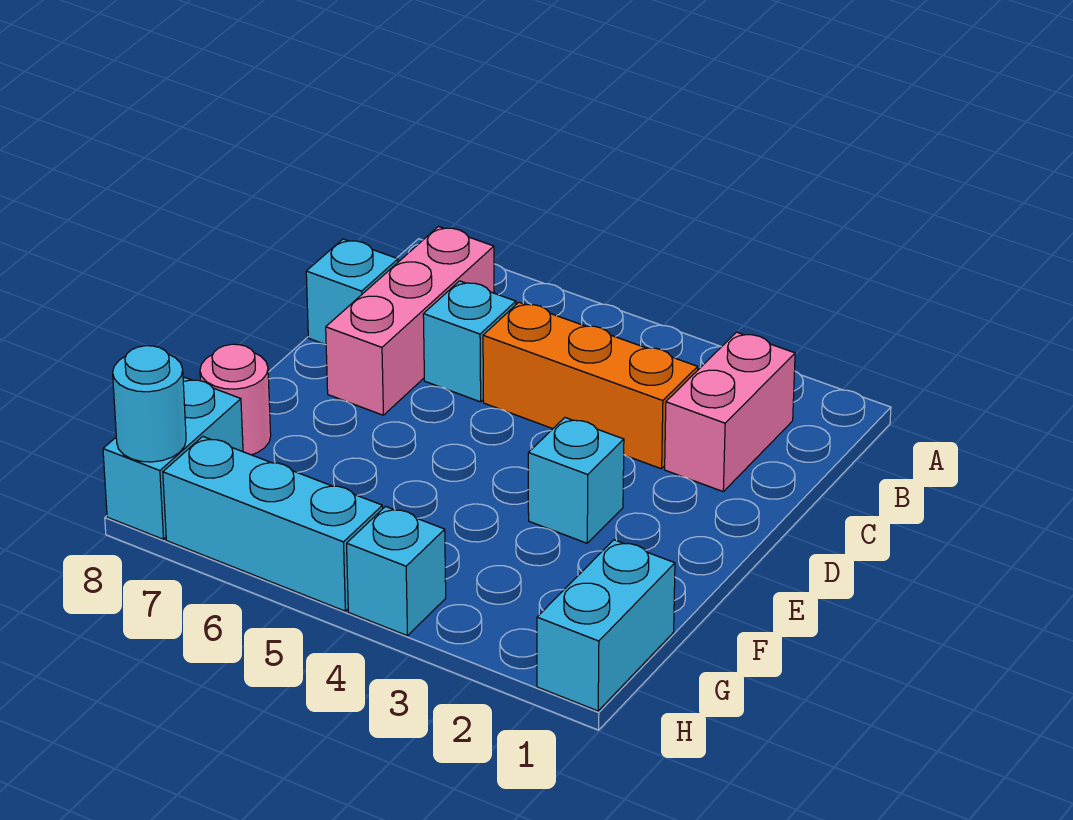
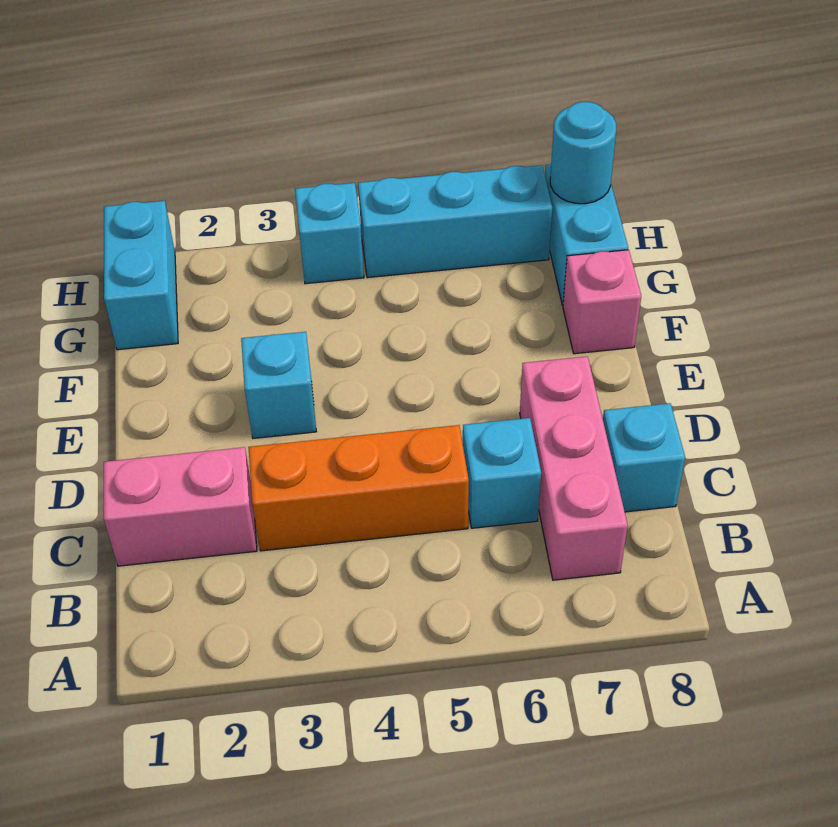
pink brick B2:C2 level 1 -> pink brick C1:C2 level 1
pink round brick F8 level 1 -> pink brick F8 level 1

